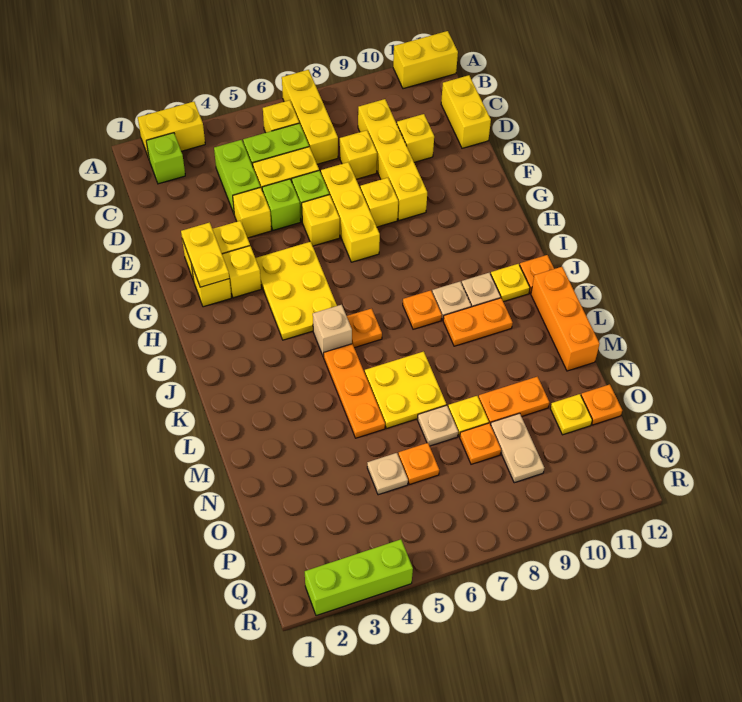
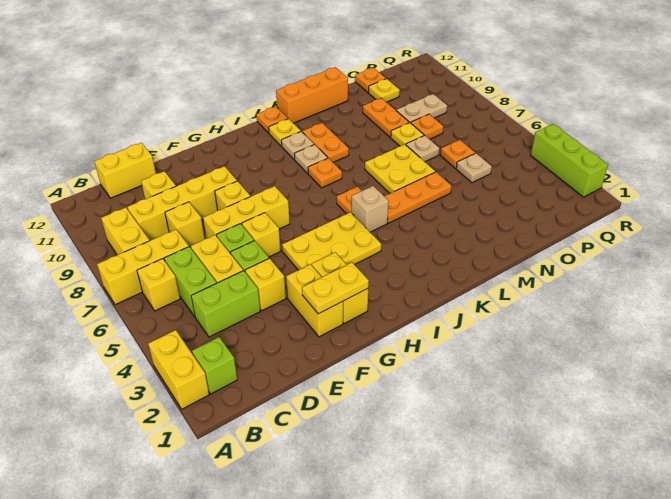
yellow brick A11:A12 level 1 -> yellow brick B8:B9 level 1

